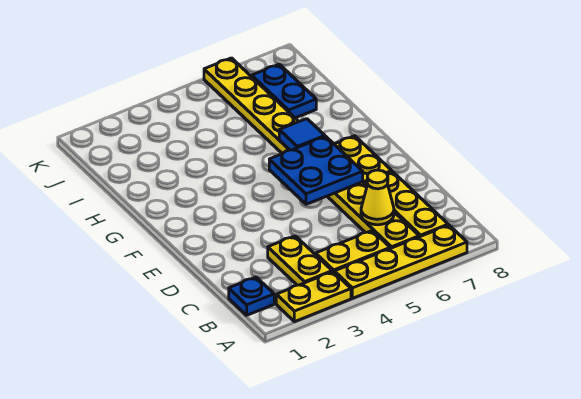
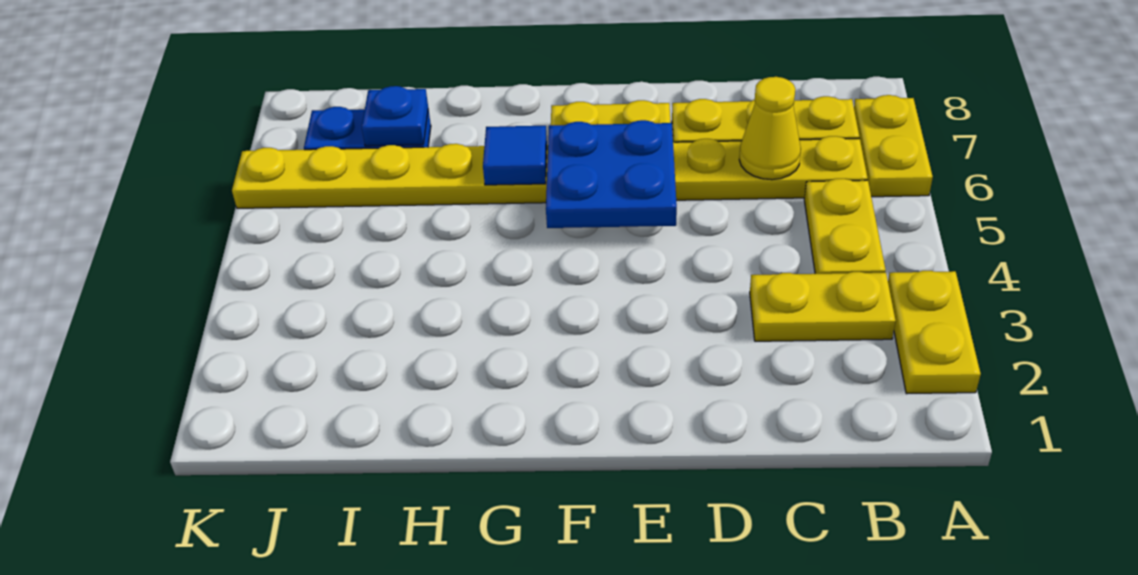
yellow plate A4:A7 level 1 -> yellow plate A6:A7 level 1
blue plate B1 level 1 -> blue plate I7 level 2

